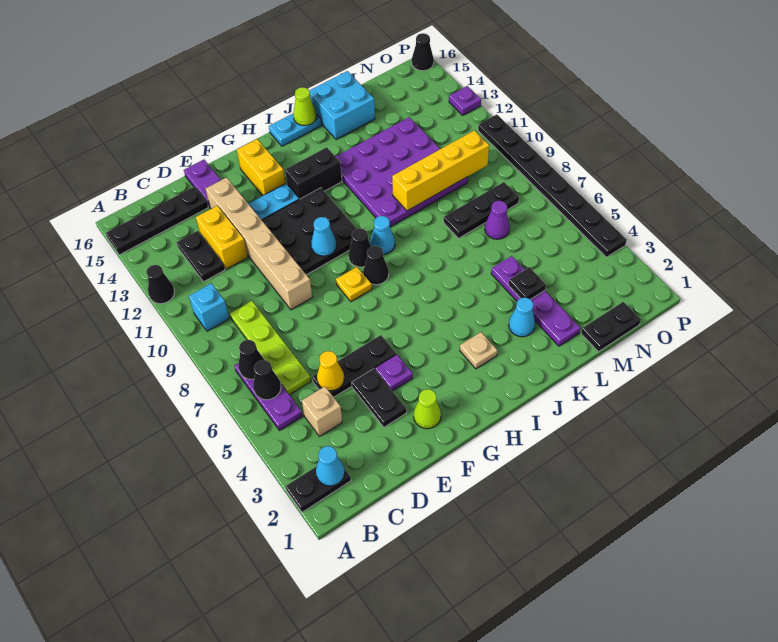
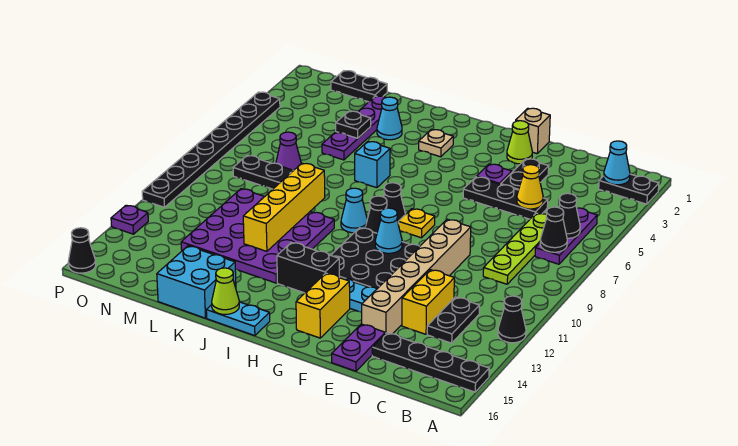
cyan brick B10 level 1 -> cyan brick J6 level 1
tan brick C4 level 1 -> tan brick F1 level 1
yellow brick K10:N10 level 2 -> yellow brick K9:K12 level 2

